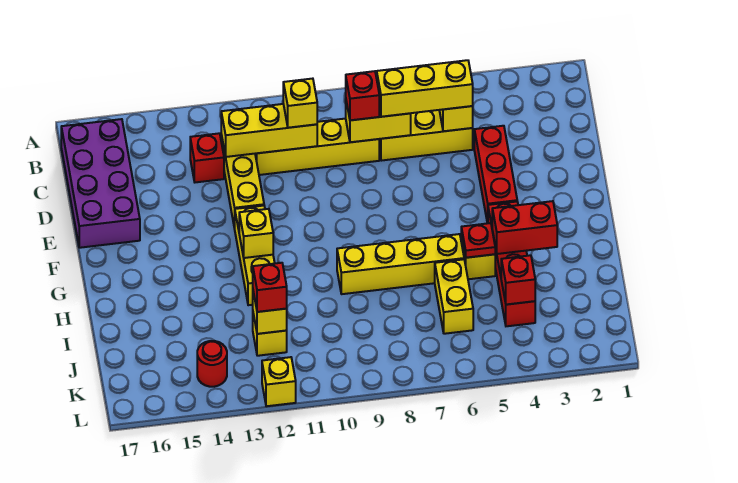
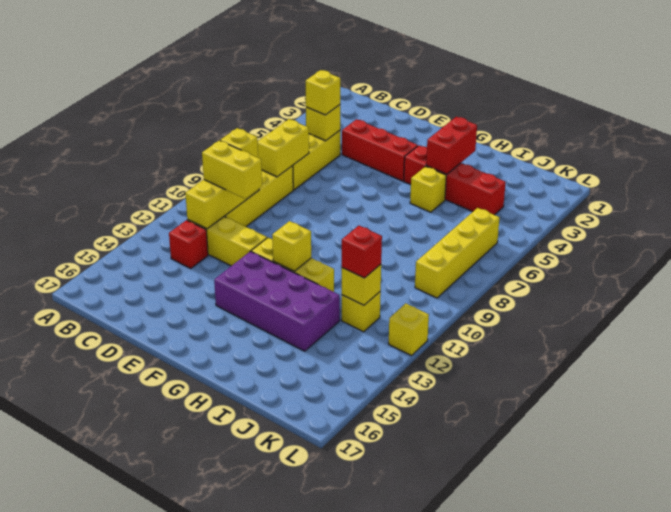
purple brick B16:E17 level 1 -> purple brick F13:I14 level 1
yellow brick C5:C7 level 3 -> yellow brick C5 level 3
red brick C8 level 3 -> none
red plate H5 level 2 -> none
yellow brick H6:H9 level 1 -> yellow brick K6:K9 level 1
yellow brick I6:J6 level 1 -> yellow brick C11:D11 level 3
red brick J4 level 2 -> none
red round brick K14 level 1 -> none

